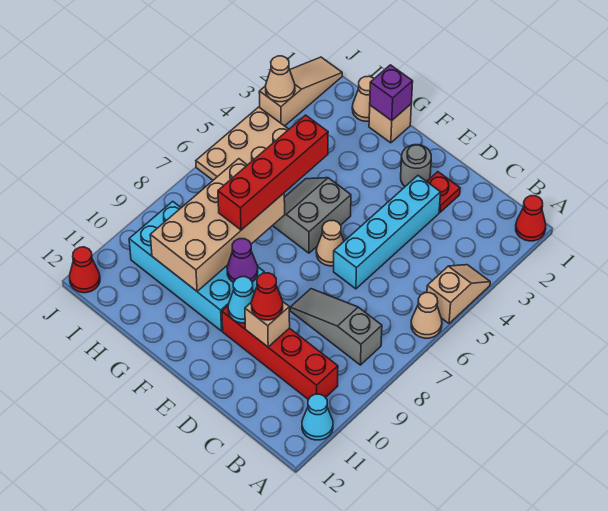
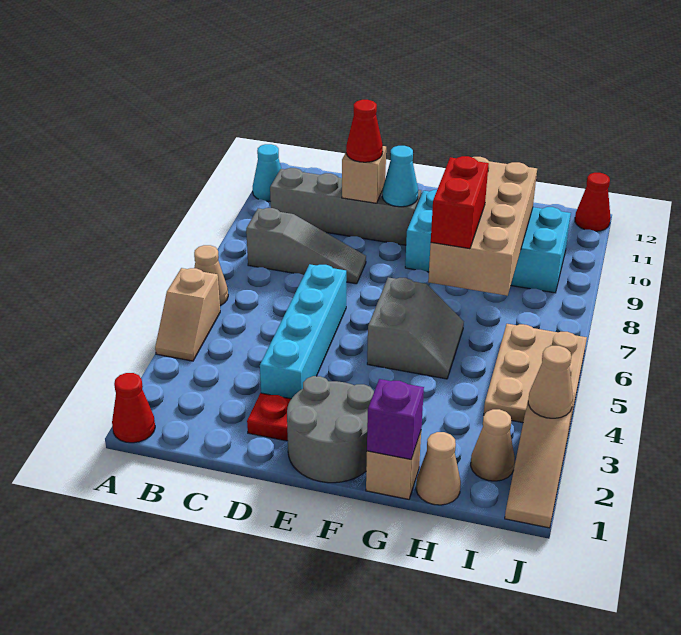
red brick B10:E10 level 1 -> grey brick B10:E10 level 1
grey round brick E2 level 1 -> grey round brick E1:F2 level 1
tan cone E6 level 1 -> tan cone I2 level 1
purple cone F9 level 2 -> none
red brick G5:G8 level 3 -> red brick G7:G8 level 3

